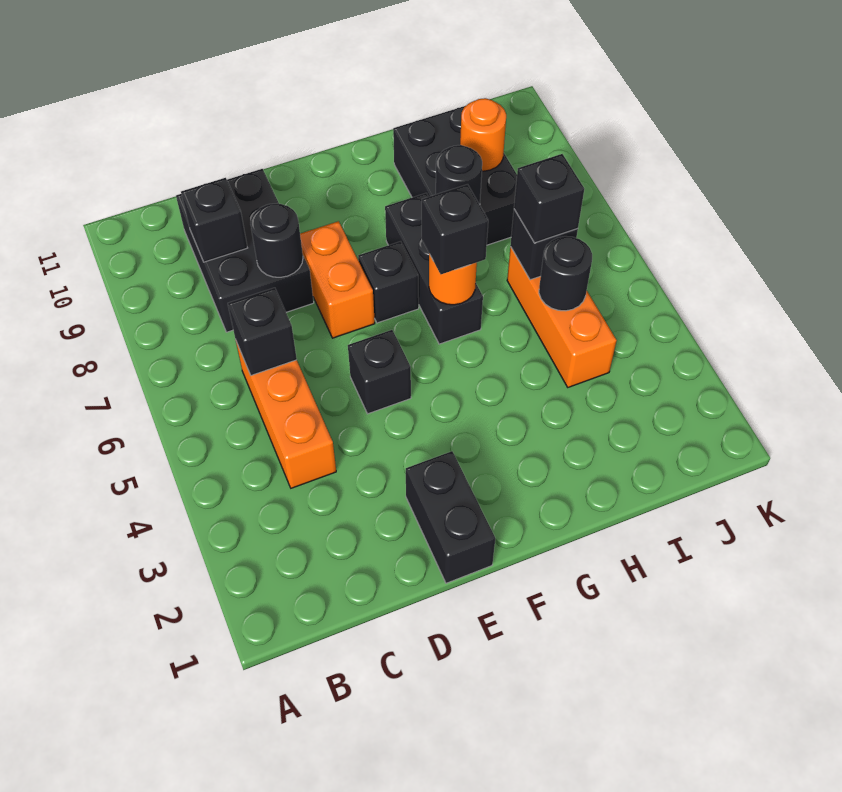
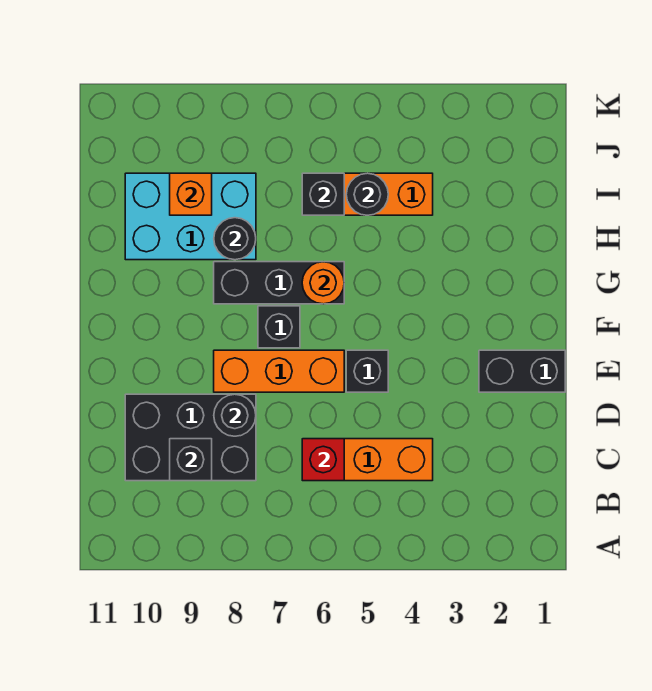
black brick C6 level 2 -> red brick C6 level 2
orange brick E7:E8 level 1 -> orange brick E6:E8 level 1
black brick G6 level 3 -> none
black brick H8:I10 level 1 -> cyan brick H8:I10 level 1
black brick I6 level 3 -> none
orange round brick I9 level 2 -> orange brick I9 level 2

